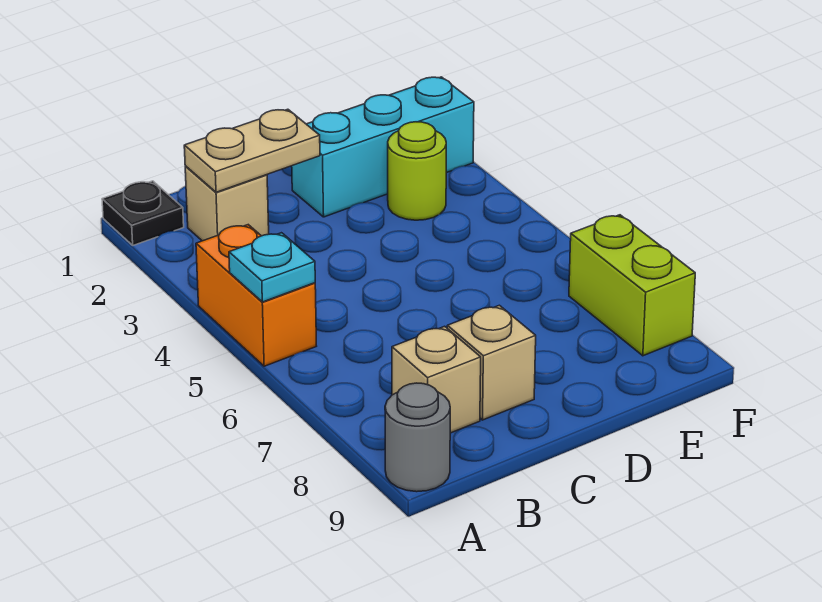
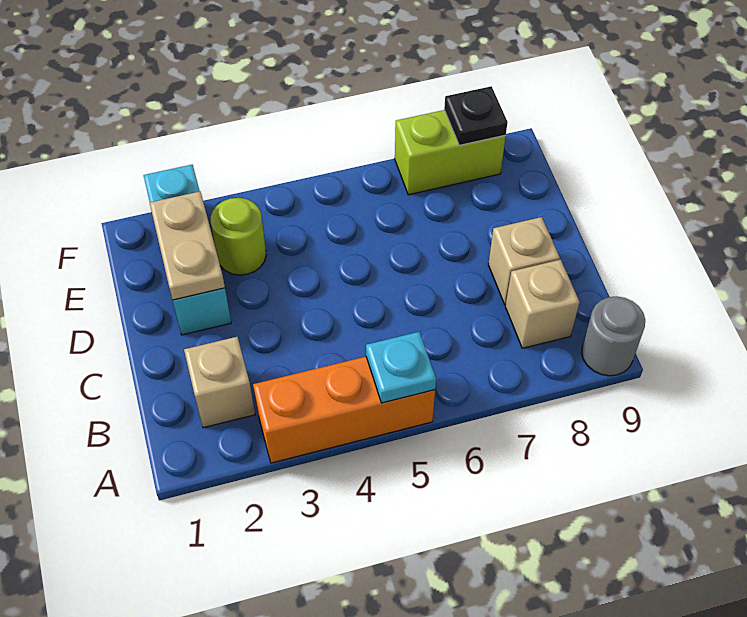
black plate A1 level 1 -> black plate F8 level 2
orange brick A4:A5 level 1 -> orange brick A3:A5 level 1
tan plate B2:C2 level 2 -> tan plate D2:E2 level 2

